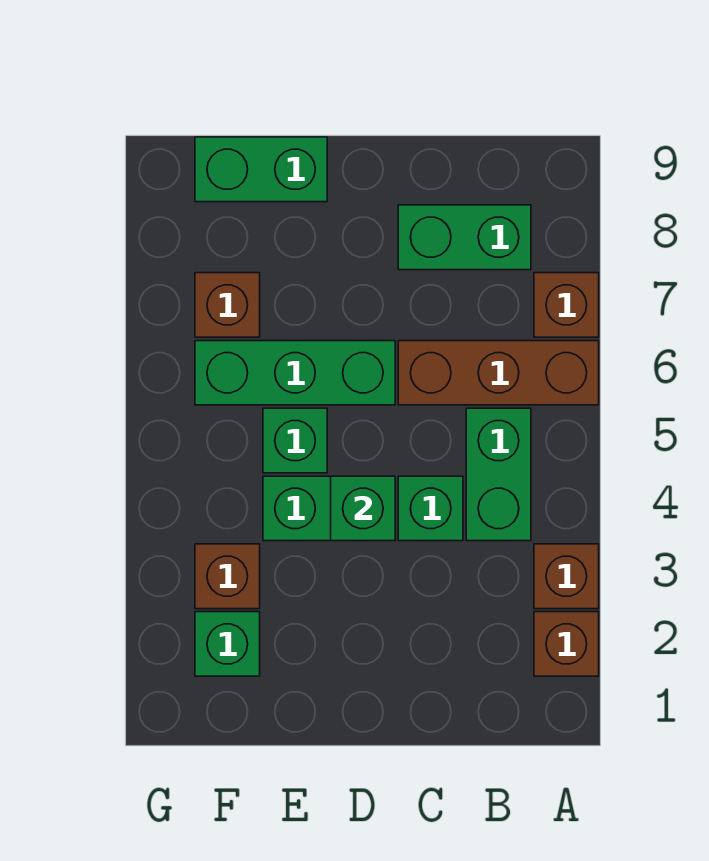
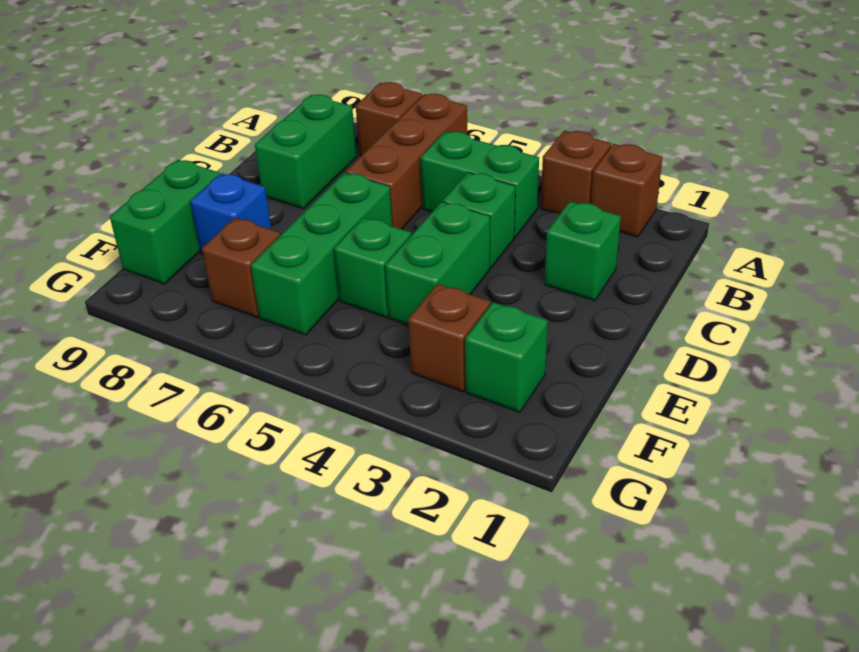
green brick D4 level 2 -> green brick C2 level 1
none -> blue brick E8 level 1

